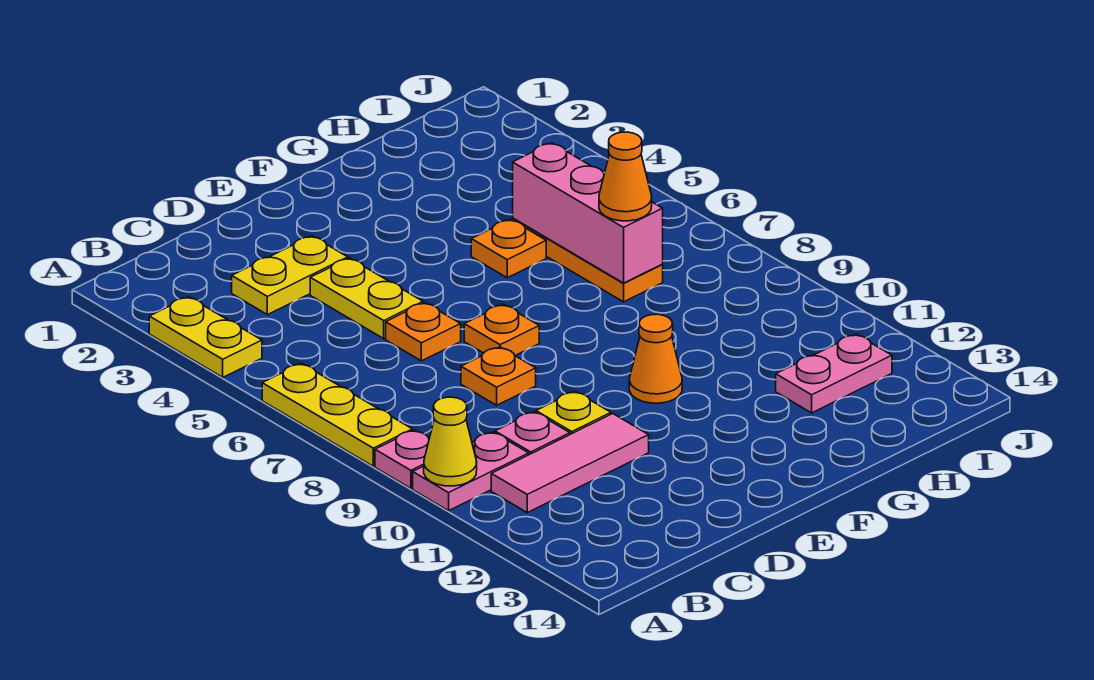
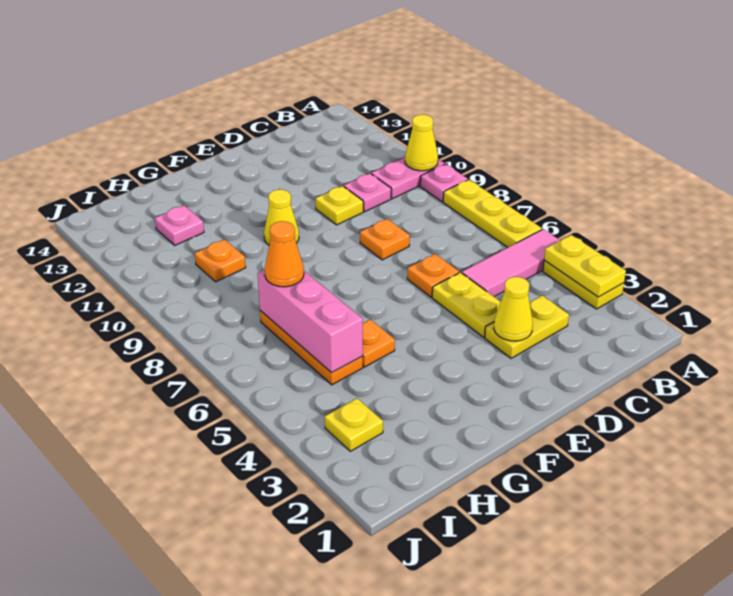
none -> yellow plate A3:A4 level 2
pink tile B11:D11 level 1 -> pink tile A5:C5 level 1
none -> yellow cone D3 level 2
orange plate E7 level 1 -> orange plate H10 level 1
orange cone F10 level 1 -> yellow cone F10 level 1
pink plate H12:I12 level 1 -> pink plate H12 level 1
none -> yellow plate I3 level 1

